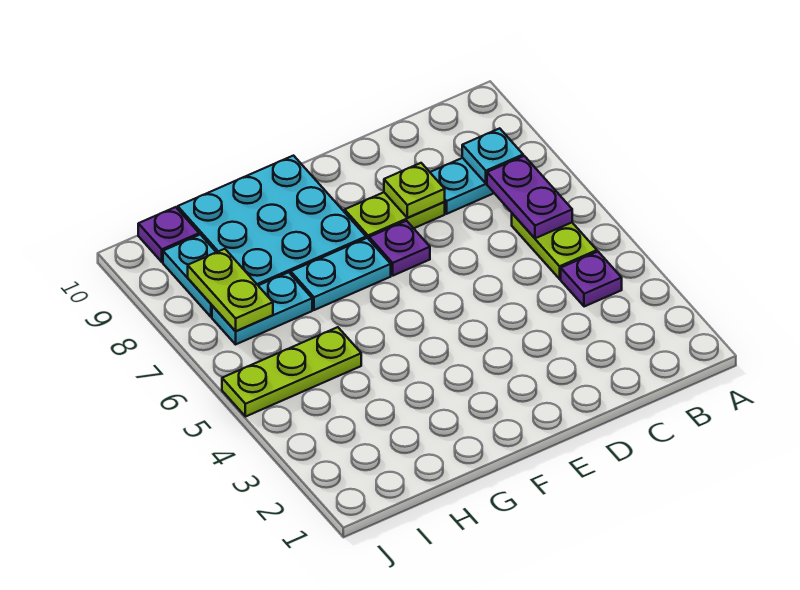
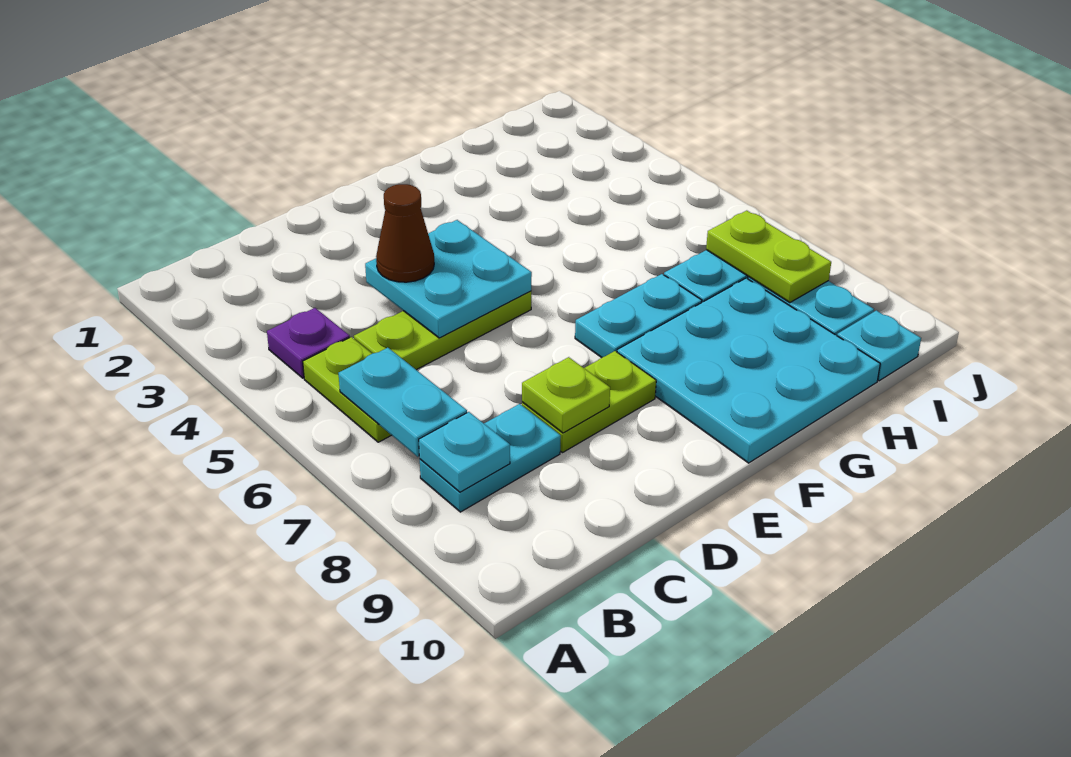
purple plate B6:B7 level 2 -> cyan plate B6:B7 level 2
none -> cyan plate D4:E5 level 2
none -> brown cone D4 level 3
purple plate E7 level 1 -> none
lime plate H5:J5 level 1 -> lime plate C5:E5 level 1
purple plate I10 level 1 -> cyan plate I10 level 1

